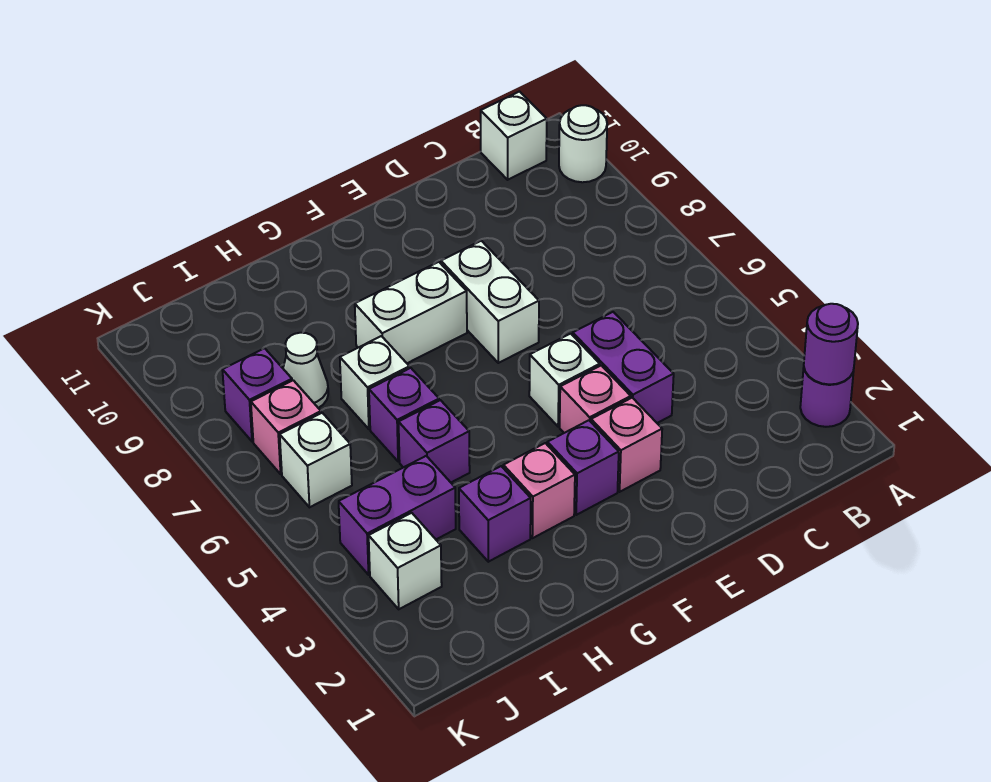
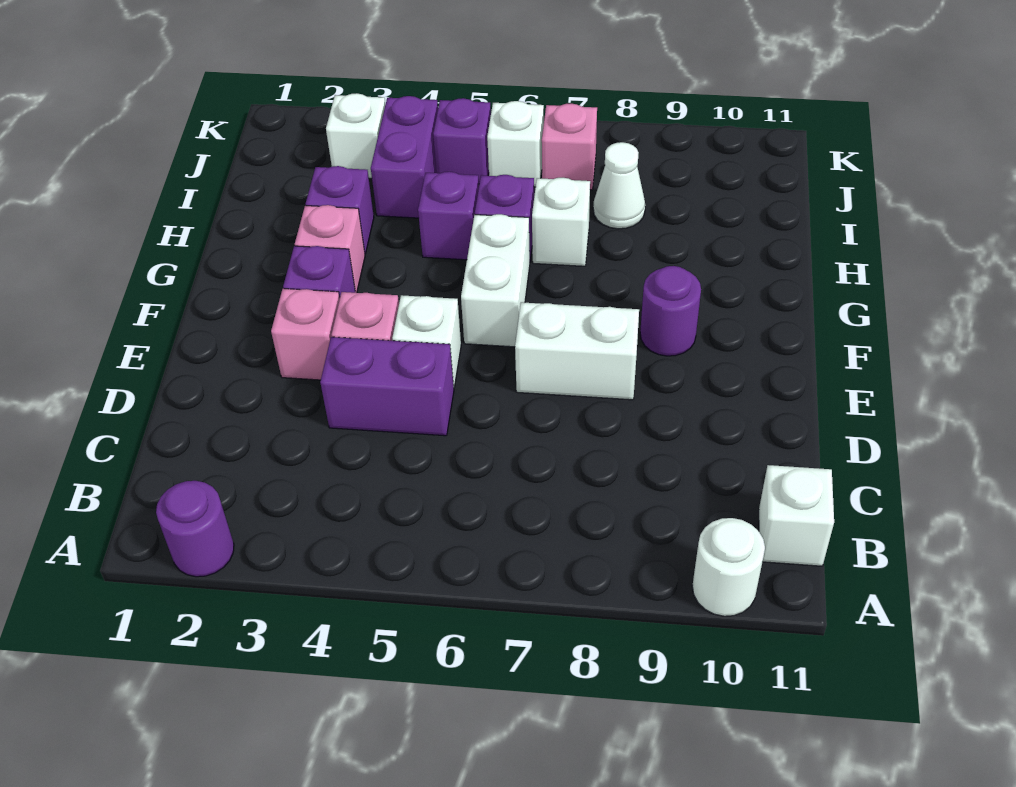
purple round brick A2 level 2 -> purple round brick F9 level 1
white brick F8:G8 level 1 -> white brick F6:G6 level 1
purple brick J8 level 1 -> purple brick J5 level 1

